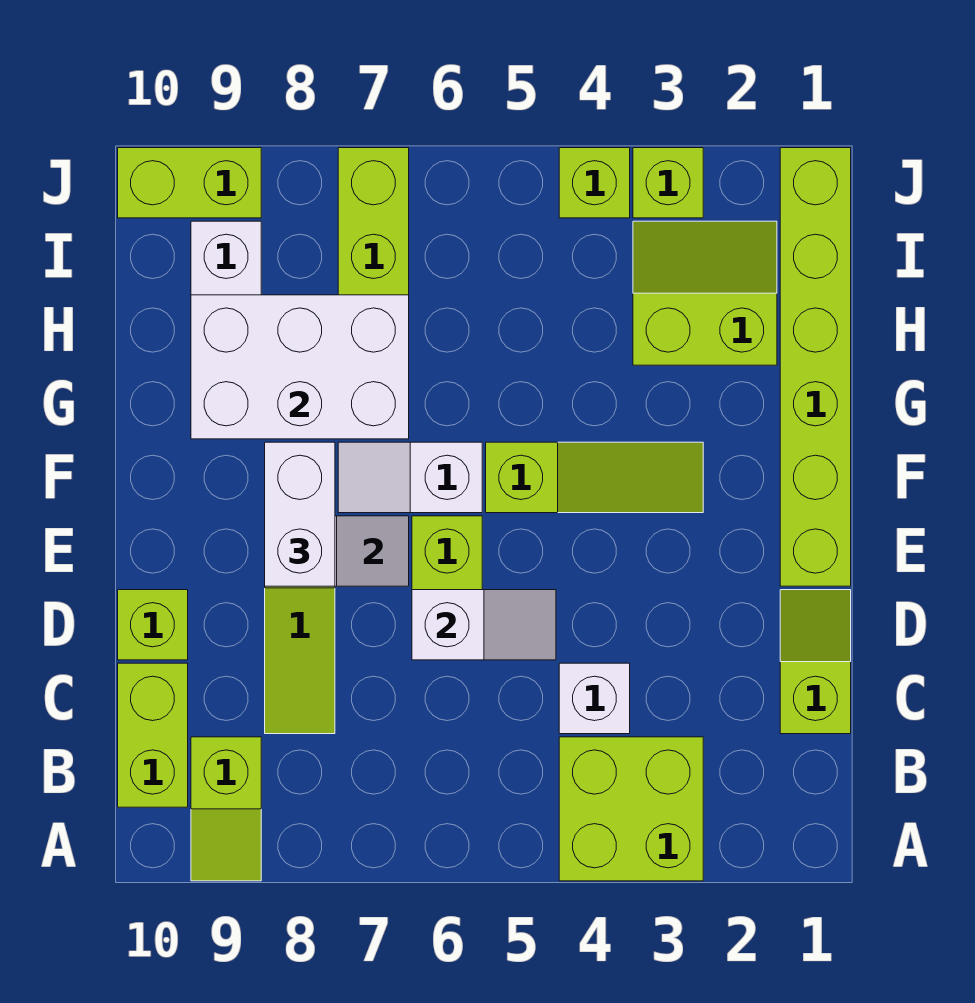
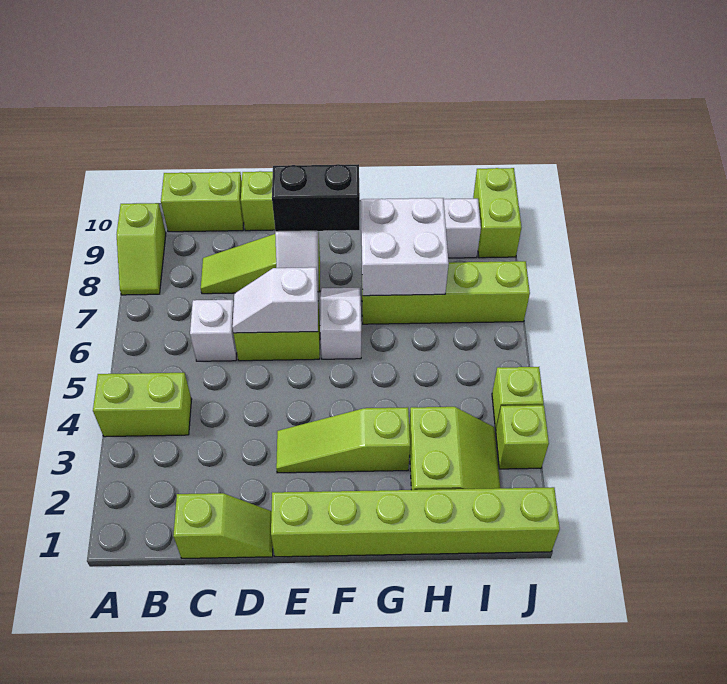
lime brick A3:B4 level 1 -> lime brick A4:B4 level 1
lime slope A9:B9 level 1 top B -> lime slope A8:A9 level 1 top 9
white brick C4 level 1 -> white brick C6 level 1
white slope D5:D6 level 2 top 6 -> white slope D6:E6 level 2 top E
white brick E8:F8 level 3 -> black brick E8:F8 level 3
lime slope F3:F5 level 1 top 5 -> lime slope E3:G3 level 1 top G
white brick G7:H9 level 2 -> white brick G7:H8 level 2

